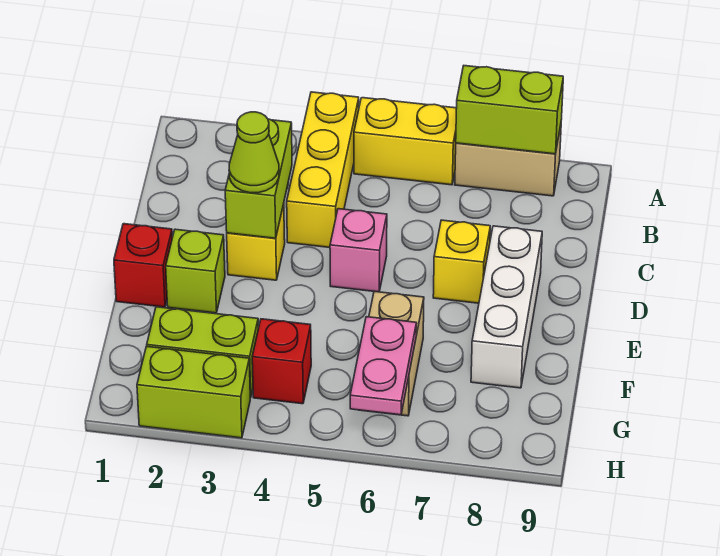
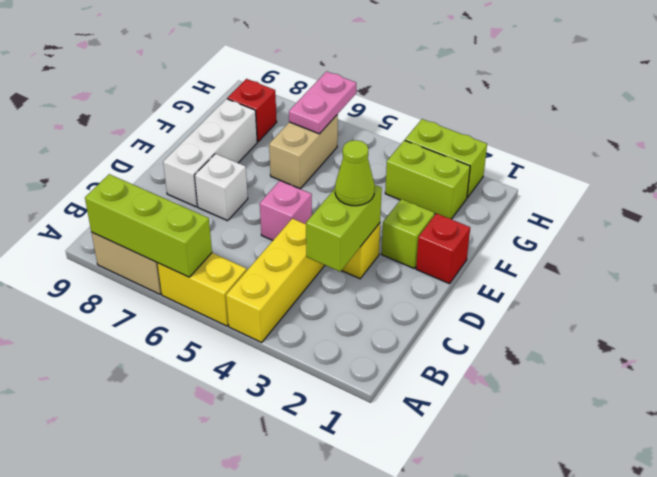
lime brick A7:A8 level 2 -> lime brick A6:A8 level 2
yellow brick D7 level 1 -> white brick D7 level 1
red brick G4 level 1 -> red brick G8 level 1

